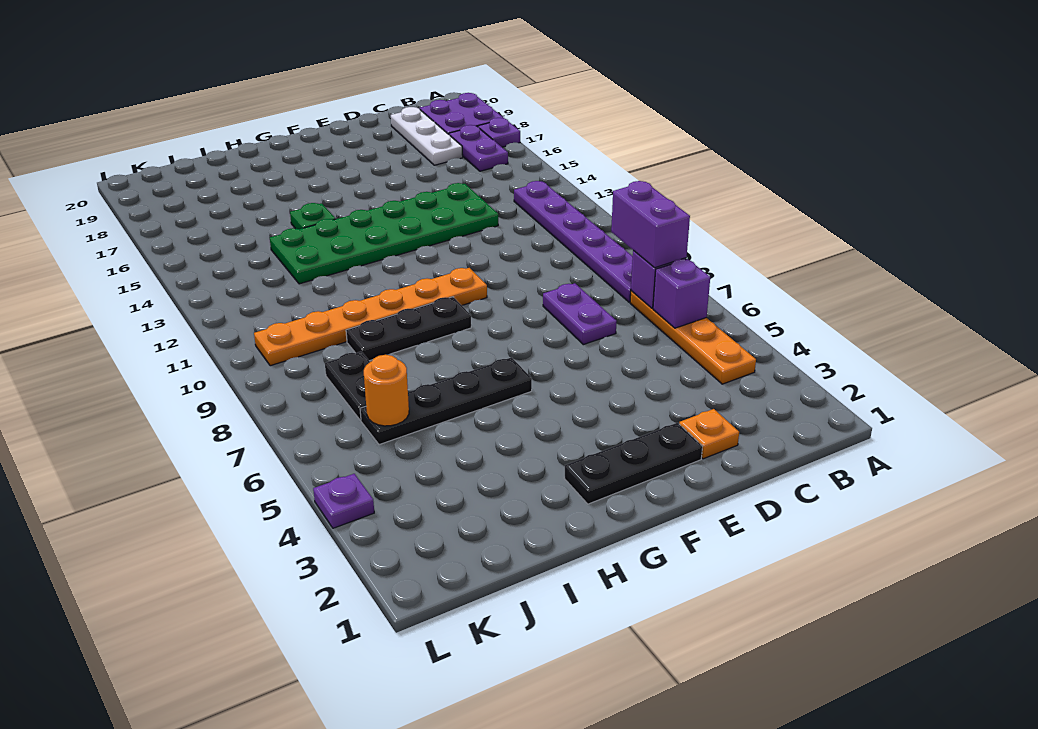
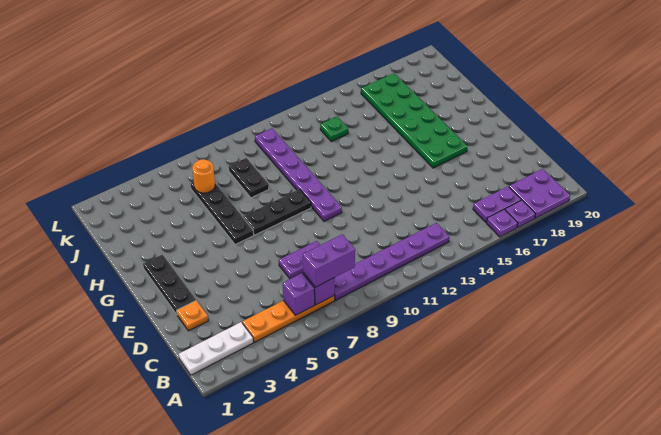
white plate C17:C19 level 1 -> white plate B1:B3 level 1
green plate D13:I14 level 1 -> green plate F16:K17 level 1
orange plate F10:K10 level 1 -> purple plate F10:K10 level 1
black plate G9:I9 level 1 -> black plate G7:G9 level 1
green plate H15 level 1 -> green plate J13 level 1
black plate J7:J8 level 1 -> black plate I8:J8 level 1
purple plate L4 level 1 -> purple plate A16 level 1

